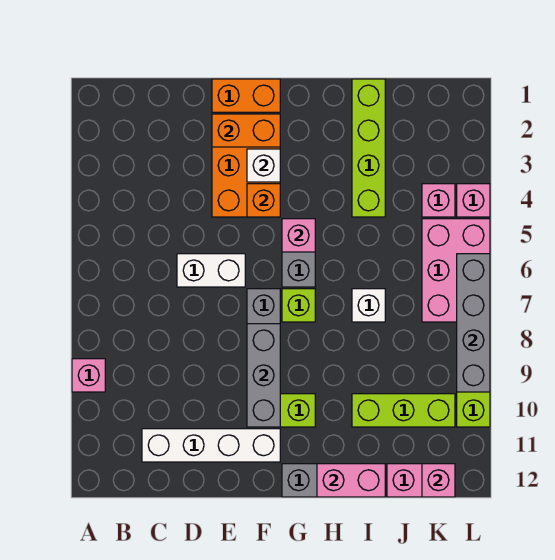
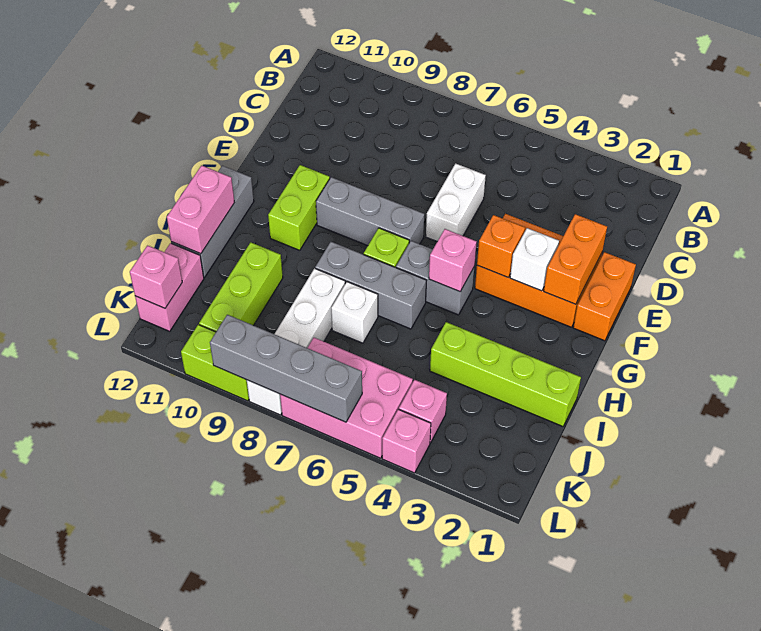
pink brick A9 level 1 -> none
white brick C11:F11 level 1 -> white brick I8:L8 level 1
grey brick F8:F10 level 2 -> grey brick H6:H8 level 1

